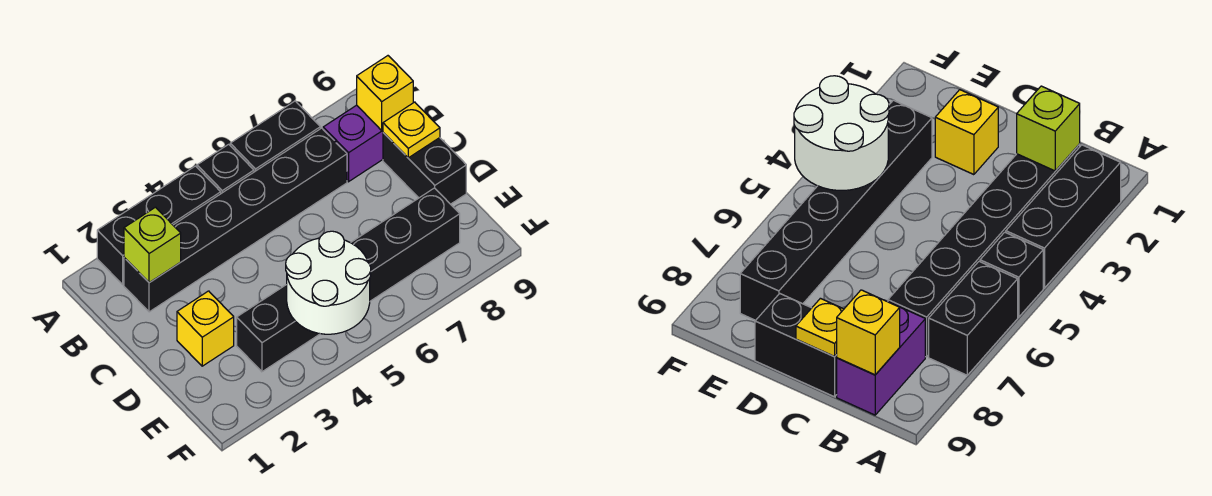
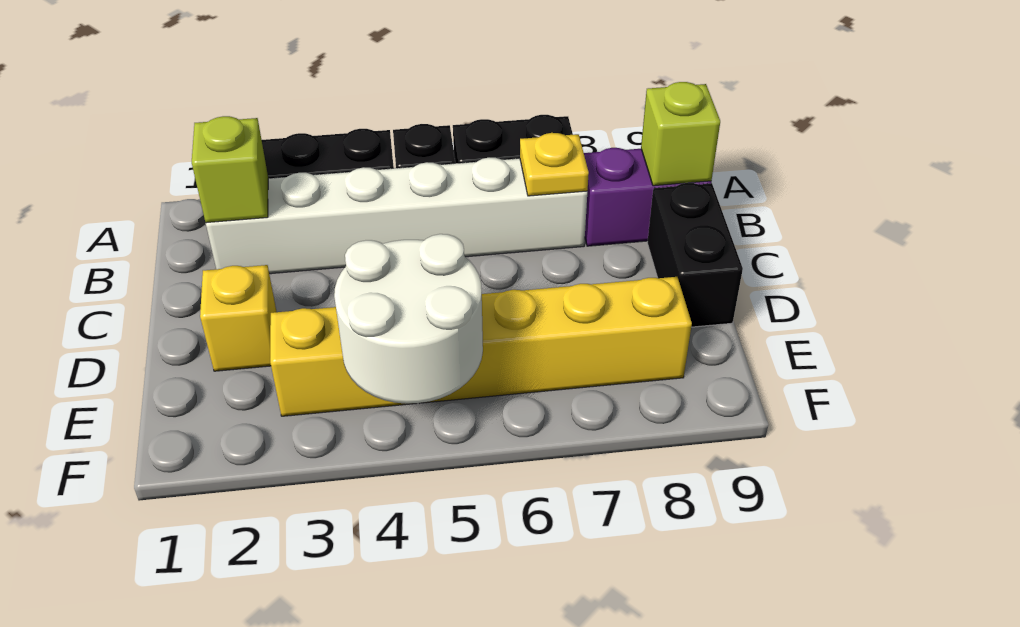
black brick B2:B7 level 1 -> white brick B2:B7 level 1
yellow brick B9 level 2 -> lime brick B9 level 2
yellow plate C9 level 2 -> yellow plate B7 level 2
black brick E3:E8 level 1 -> yellow brick E3:E8 level 1

